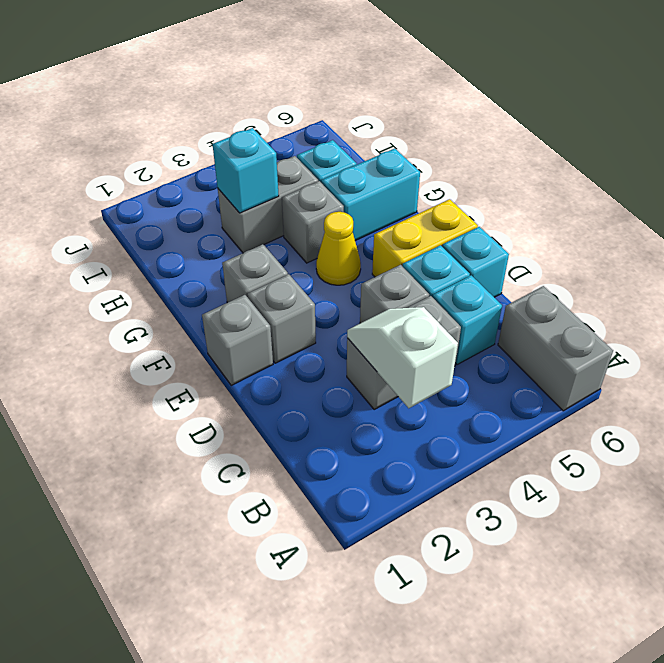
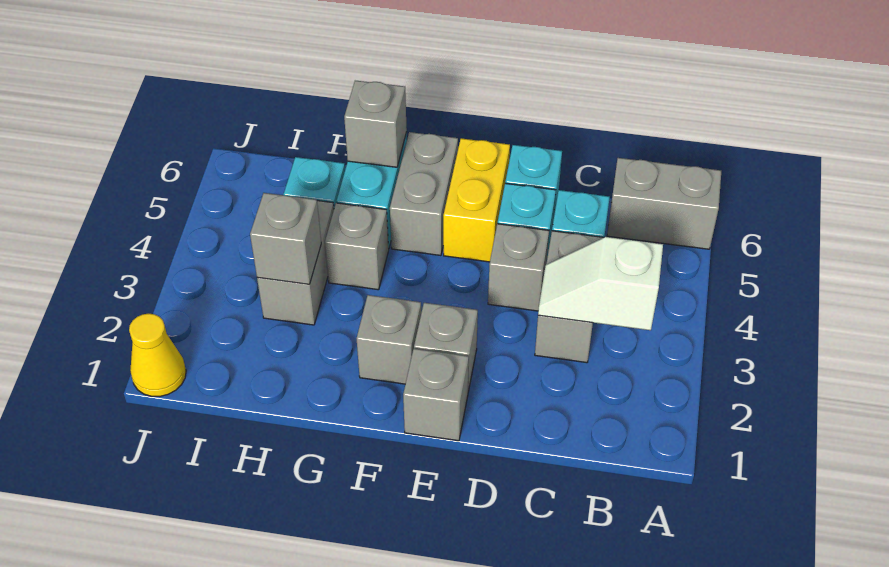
yellow cone F4 level 1 -> yellow cone J1 level 1
none -> grey brick F5:F6 level 1
none -> grey brick G6 level 2
cyan brick H3 level 2 -> grey brick H3 level 2

